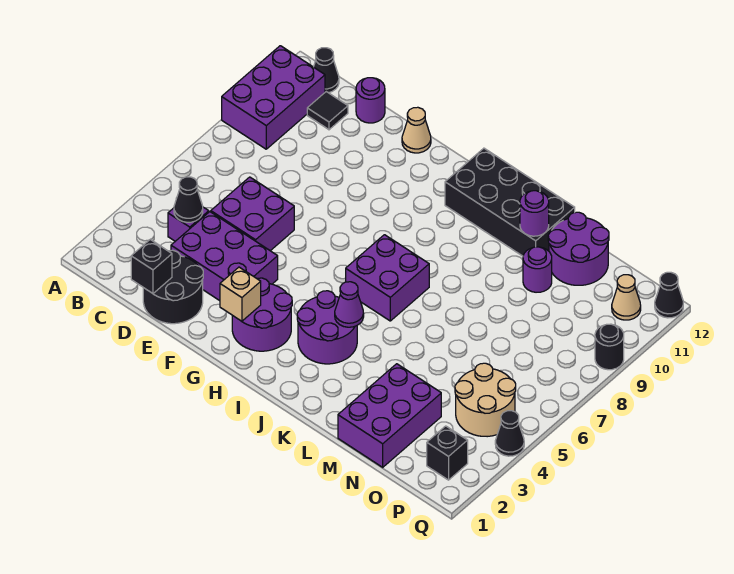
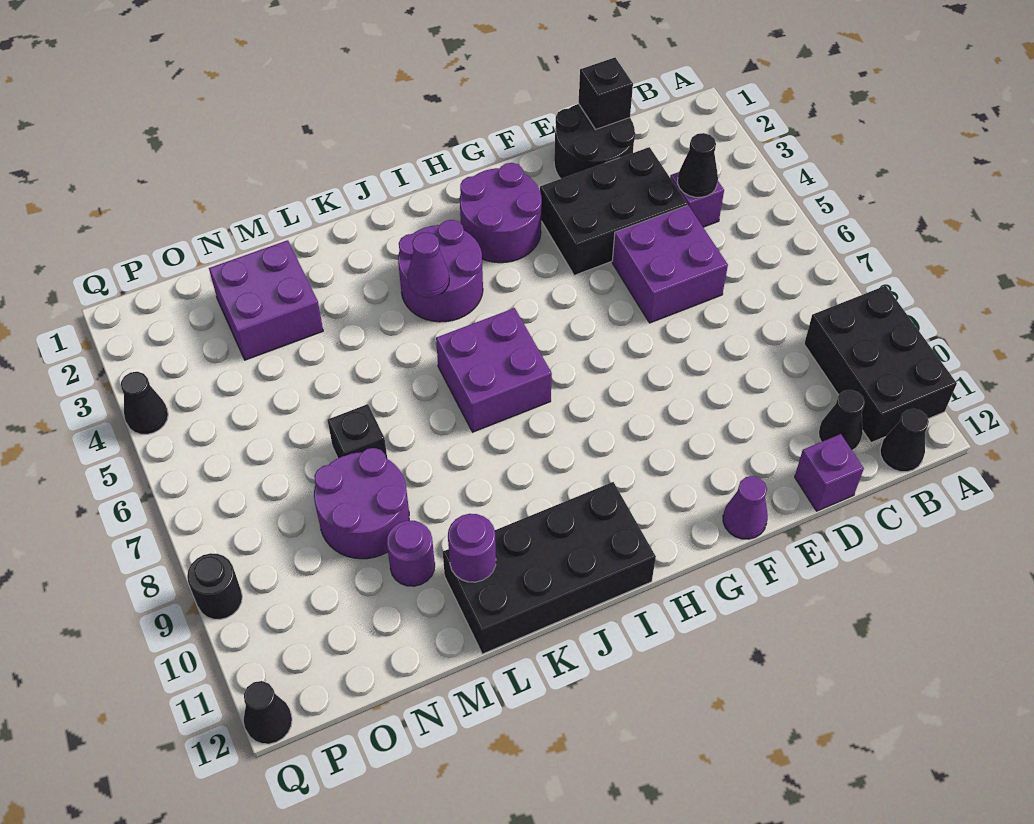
purple brick A9:B11 level 1 -> black brick A9:B11 level 1
black tile C11 level 1 -> black cone C11 level 1
purple brick D3:F4 level 1 -> black brick D3:F4 level 1
purple round brick D12 level 1 -> purple brick D12 level 1
tan cone F12 level 1 -> purple cone F12 level 1
tan brick G2 level 2 -> none
purple brick M1:N3 level 1 -> purple brick M2:N3 level 1
purple round brick M11:N12 level 1 -> purple round brick M8:N9 level 1
tan round brick O4:P5 level 1 -> none
black brick P2 level 1 -> black brick M7 level 1
tan cone P11 level 1 -> none

